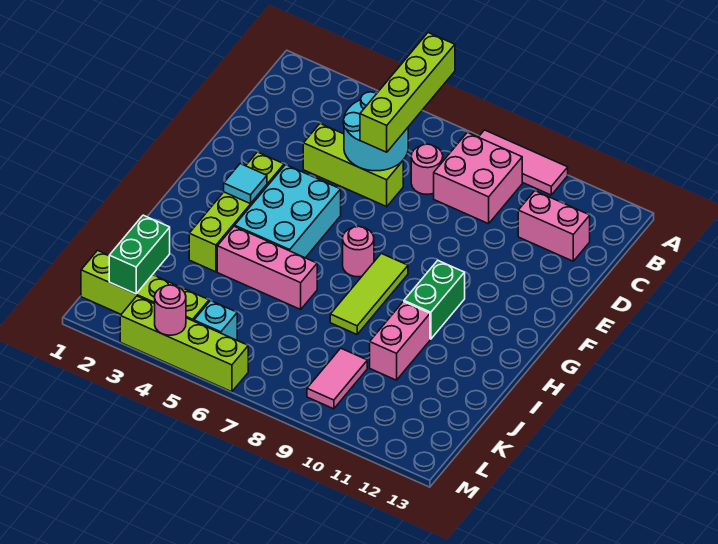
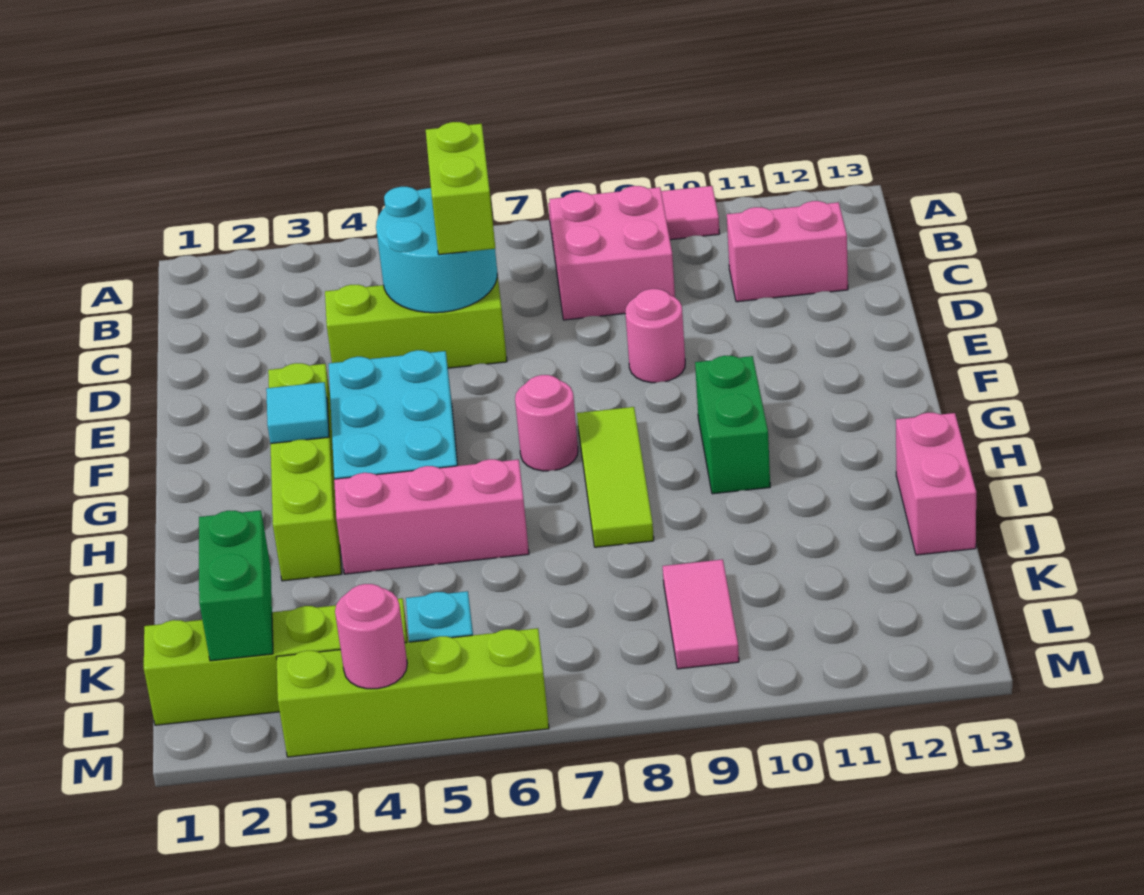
lime brick A6:D6 level 3 -> lime brick C6:D6 level 3
pink round brick C7 level 1 -> pink round brick E9 level 1
pink brick I10:J10 level 1 -> pink brick I13:J13 level 1

